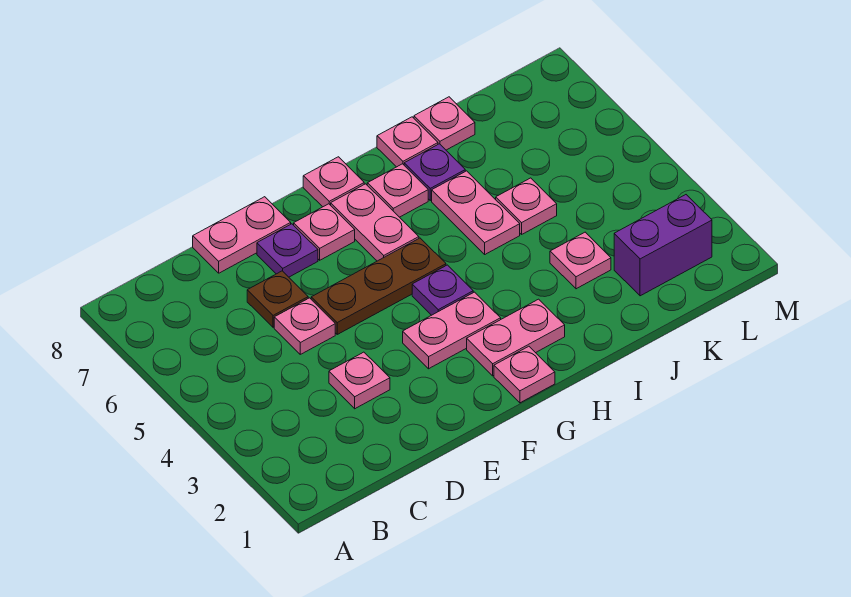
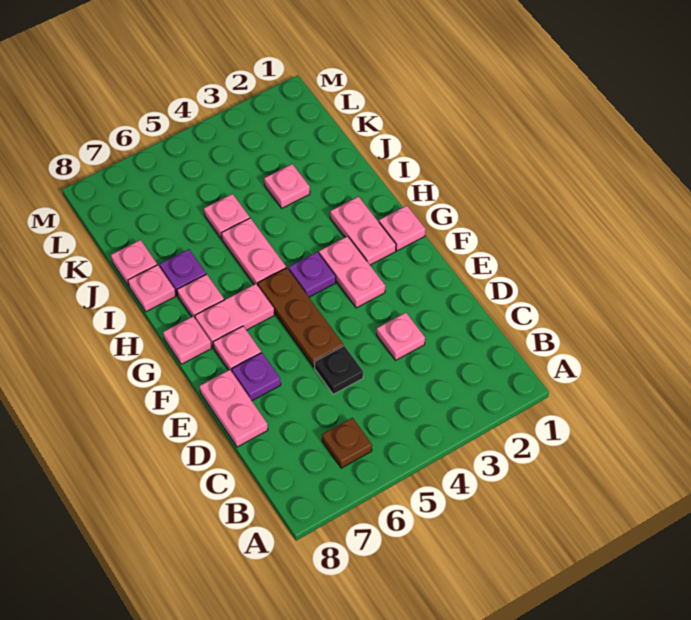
pink plate D5 level 1 -> black plate D5 level 1
brown plate D6 level 1 -> brown plate B6 level 1
pink plate I5:I6 level 1 -> pink plate H5:I5 level 1
purple brick K2:L2 level 1 -> none

